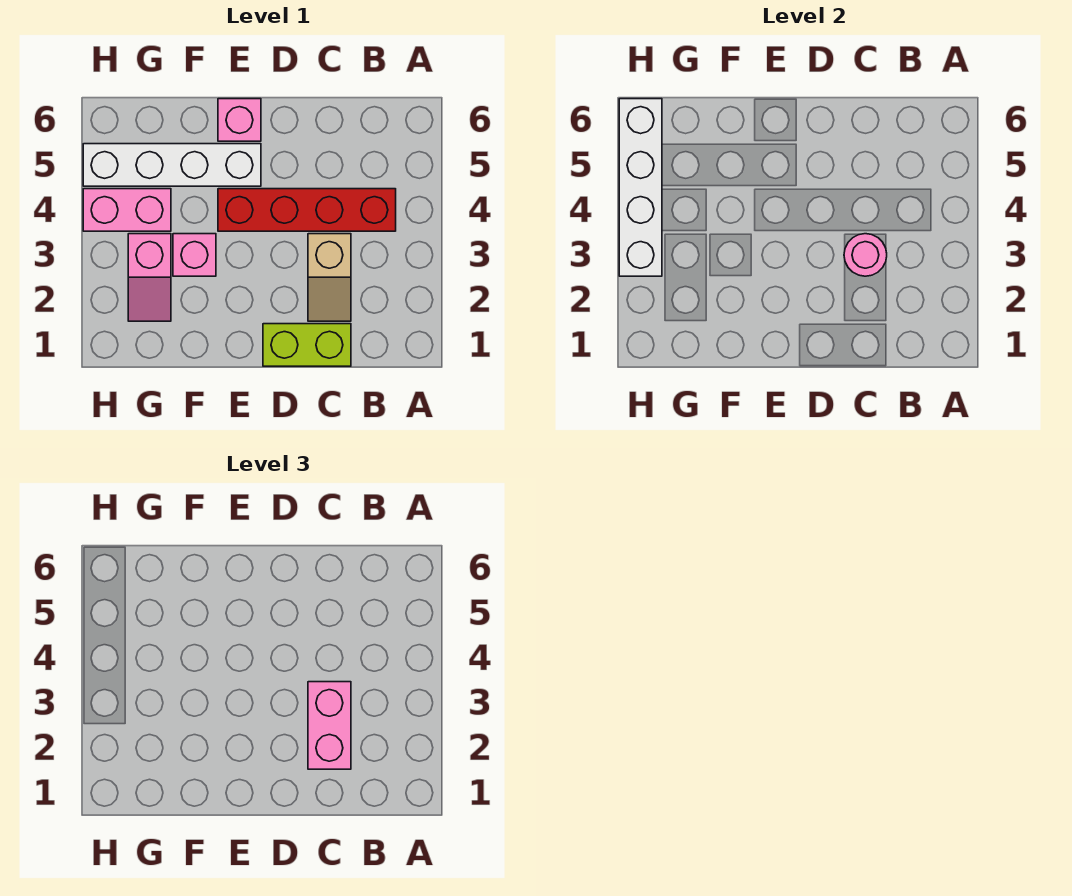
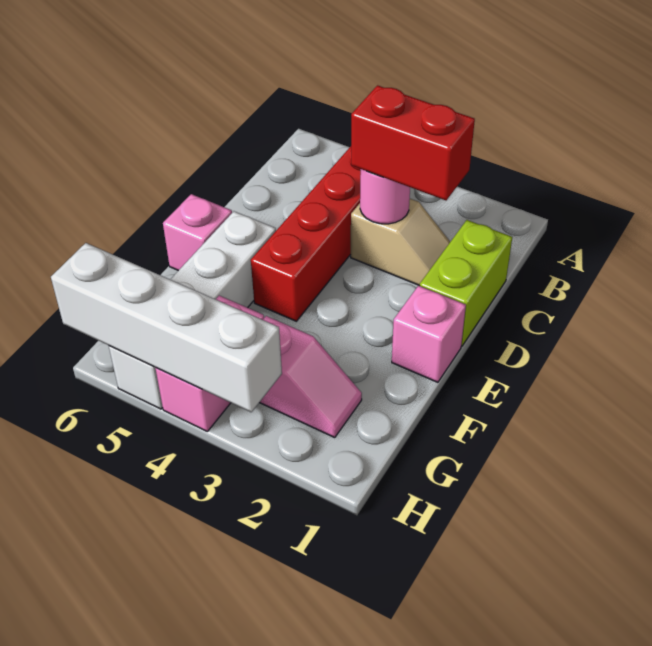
pink brick C2:C3 level 3 -> red brick C2:C3 level 3
pink brick F3 level 1 -> pink brick E1 level 1

